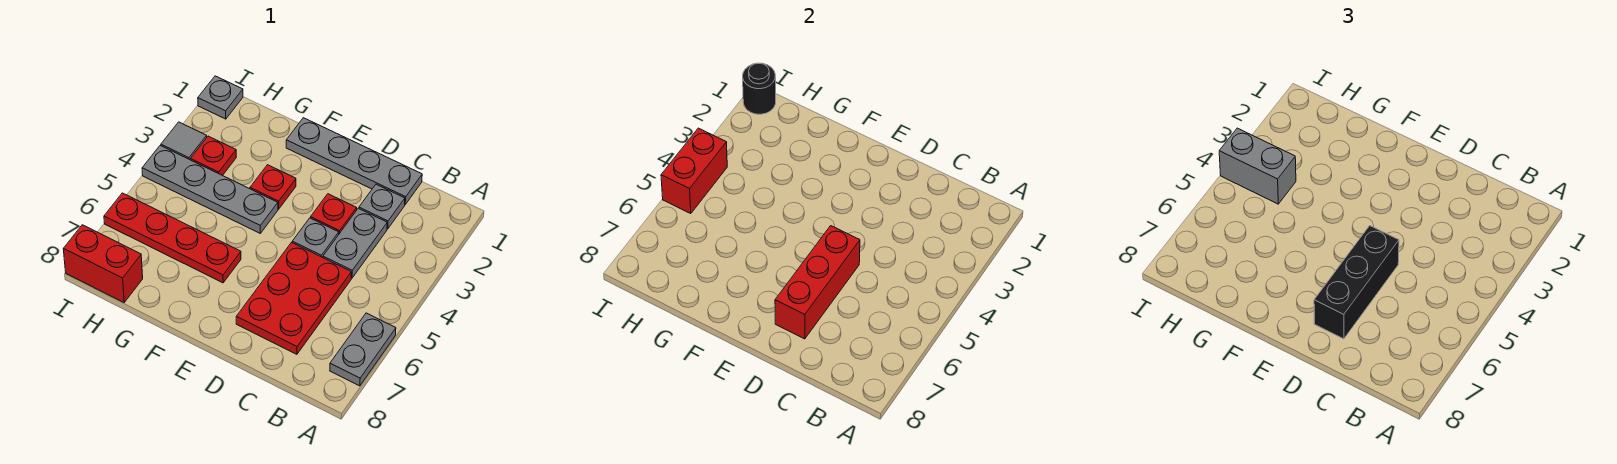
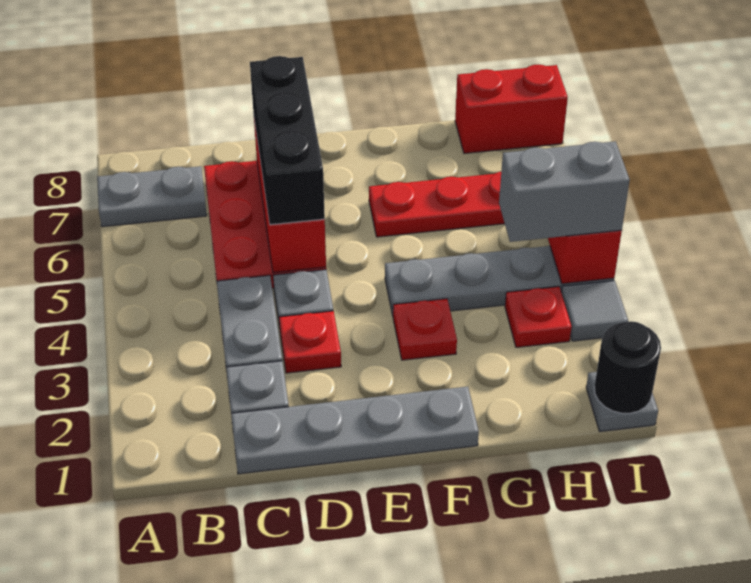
grey plate A6:A7 level 1 -> grey plate A7:B7 level 1

